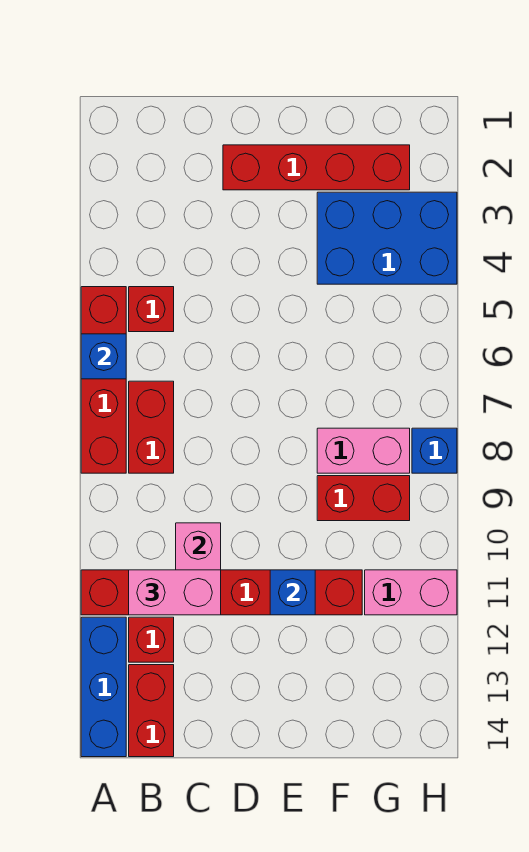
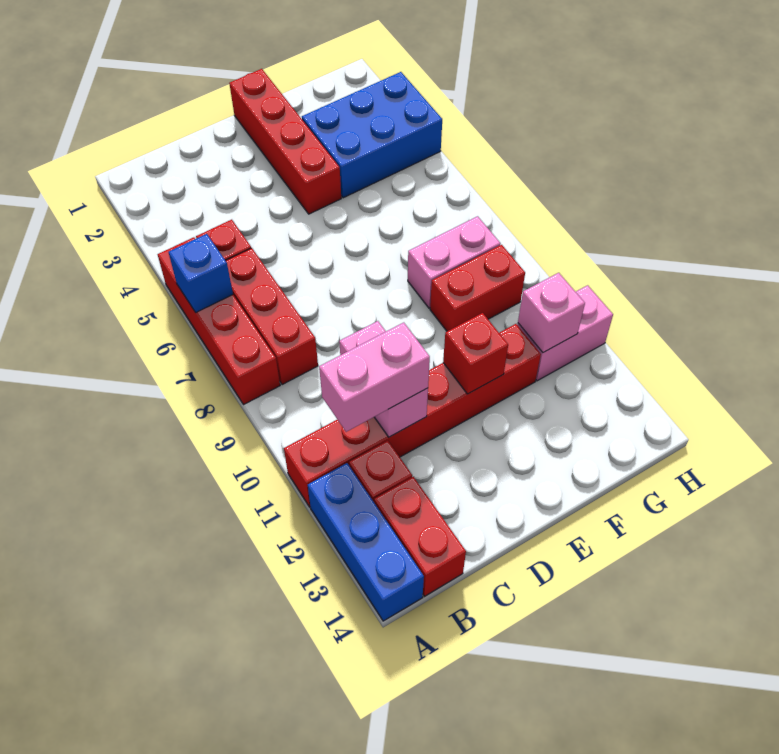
red brick B7:B8 level 1 -> red brick B6:B8 level 1
red brick D2:G2 level 1 -> red brick E1:E4 level 1
blue brick E11 level 2 -> red brick E11 level 2
none -> pink brick G11 level 2
blue brick H8 level 1 -> none

